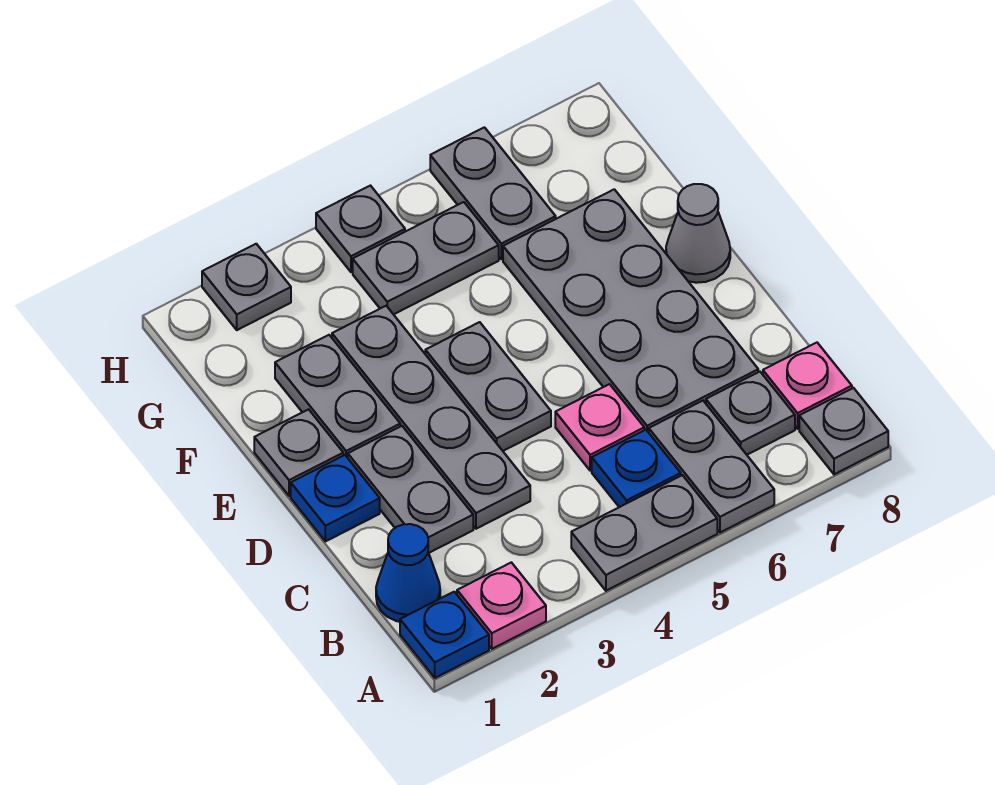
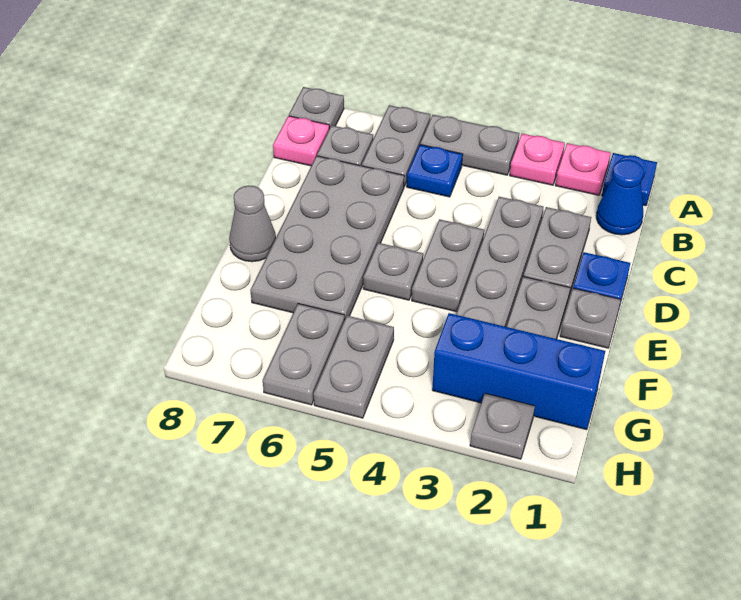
pink plate C5 level 1 -> pink plate A3 level 1
none -> blue brick G1:G3 level 1
grey plate G4:G5 level 1 -> grey plate G5:H5 level 1
grey plate H4 level 1 -> grey plate E5 level 1

